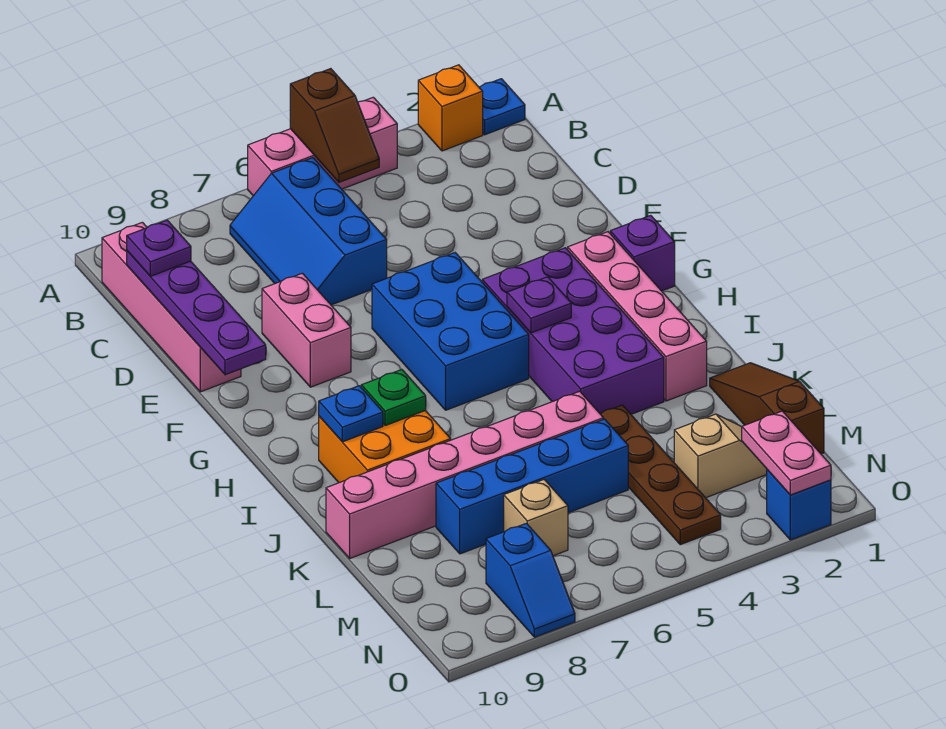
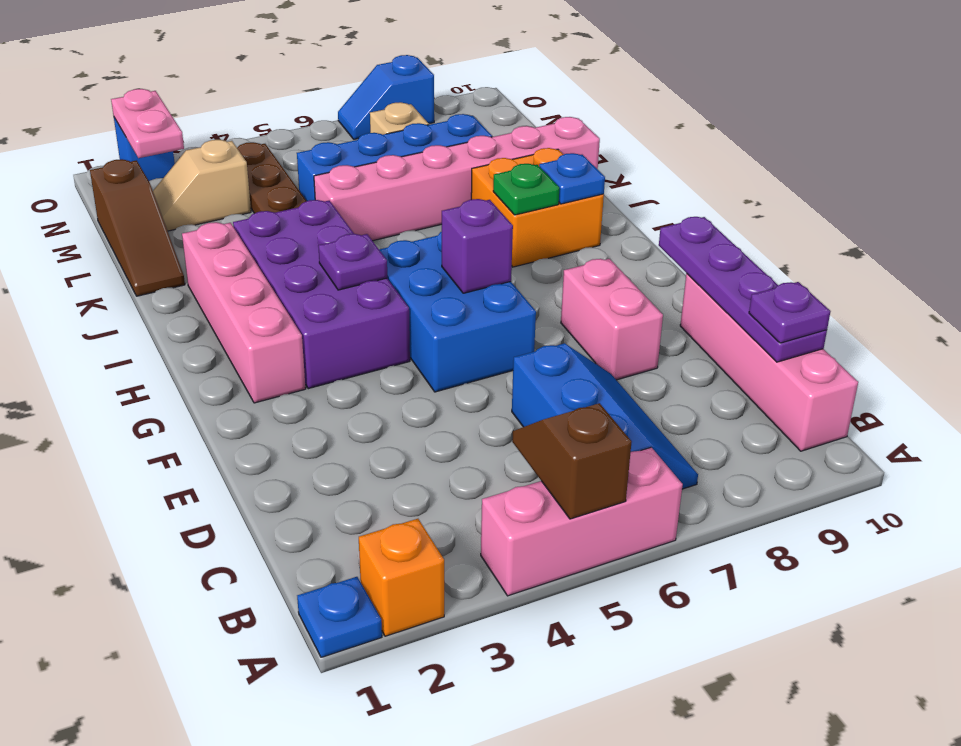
purple brick G1 level 1 -> purple brick G6 level 2
blue slope N8:O8 level 1 top N -> blue slope O7:O8 level 1 top 8

